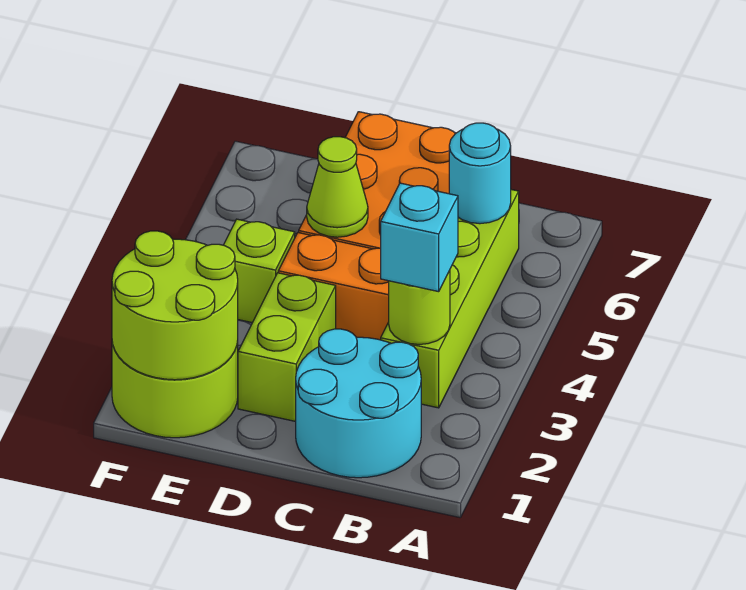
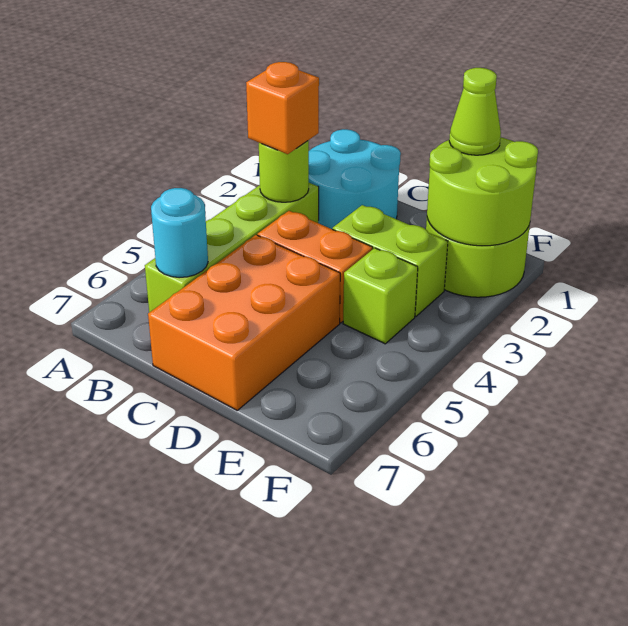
cyan brick B3 level 3 -> orange brick B3 level 3
lime brick D2:D3 level 1 -> lime brick D3:E3 level 1
lime cone D5 level 2 -> lime cone E1 level 3

